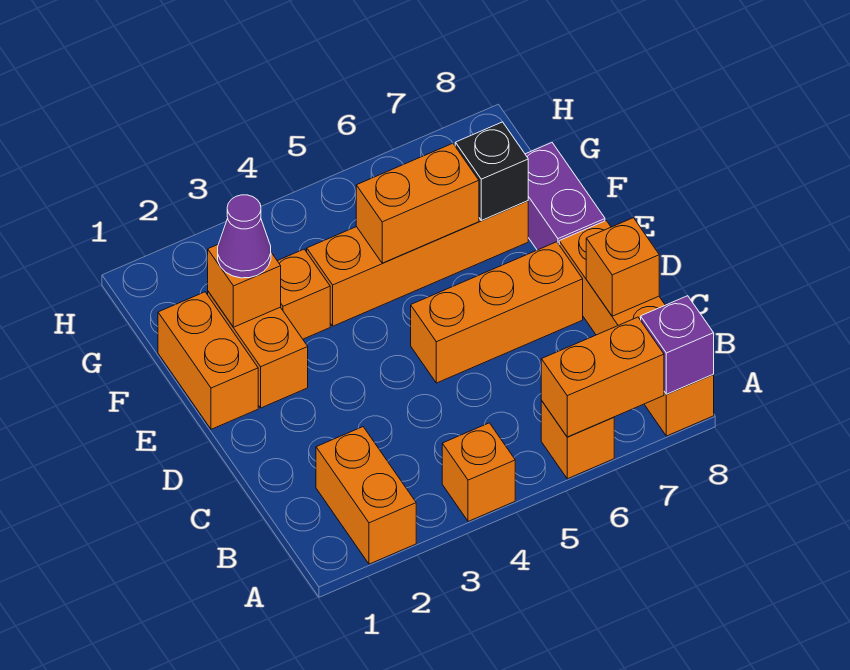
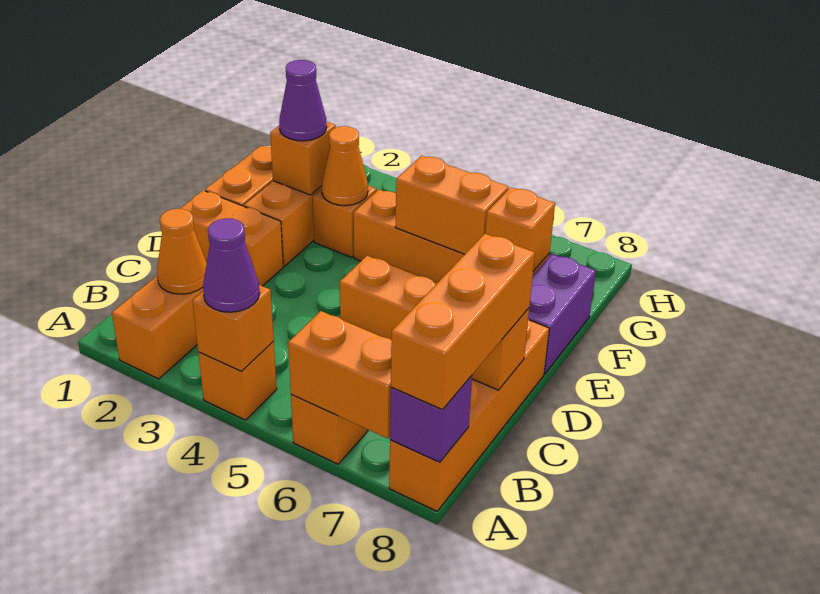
none -> orange brick A4 level 2
none -> purple cone A4 level 3
none -> orange brick A8:C8 level 3
none -> orange cone B2 level 2
none -> orange brick D1:D2 level 1
none -> orange cone F3 level 2
black brick F7 level 2 -> orange brick F7 level 2

